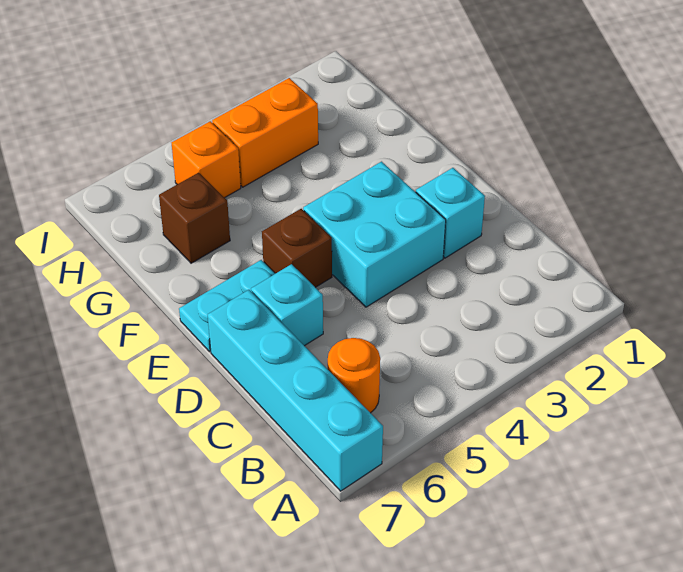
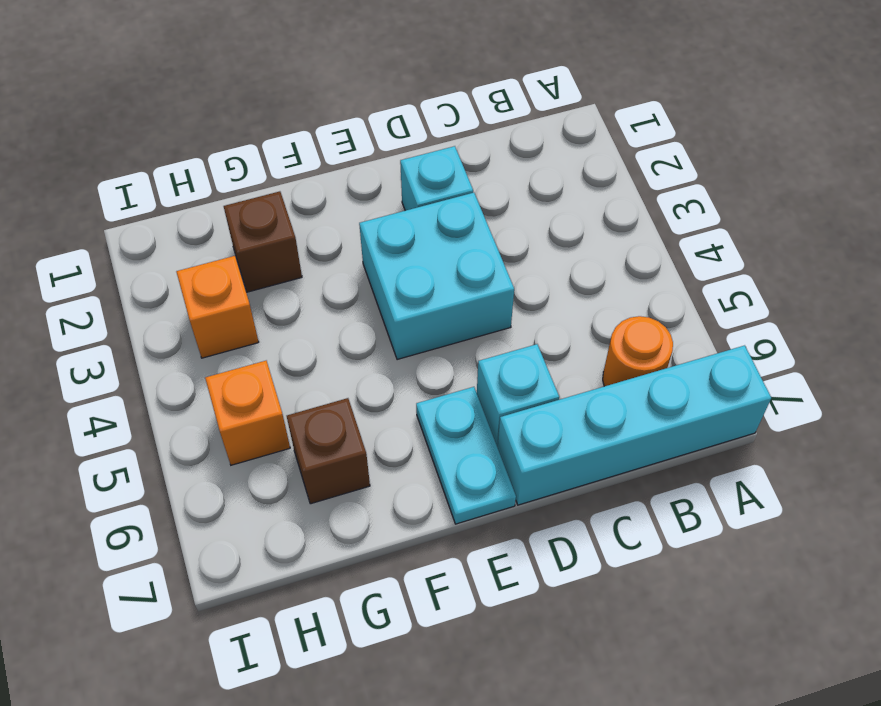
brown brick E5 level 1 -> brown brick G2 level 1
orange brick H3:H4 level 1 -> orange brick H3 level 1

